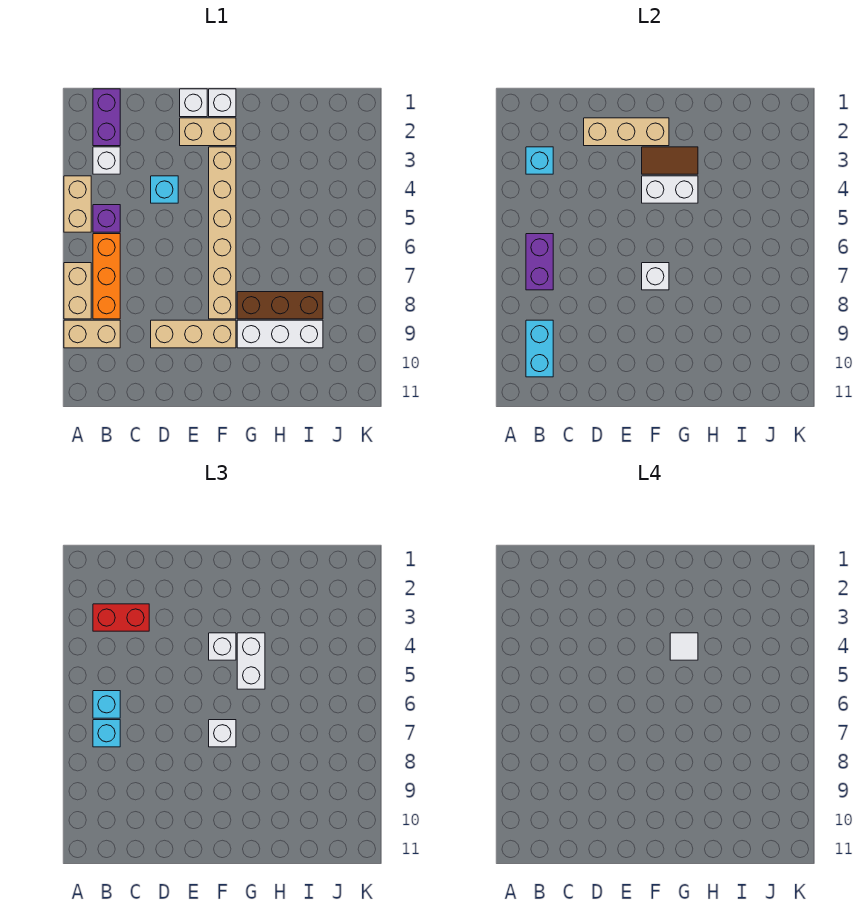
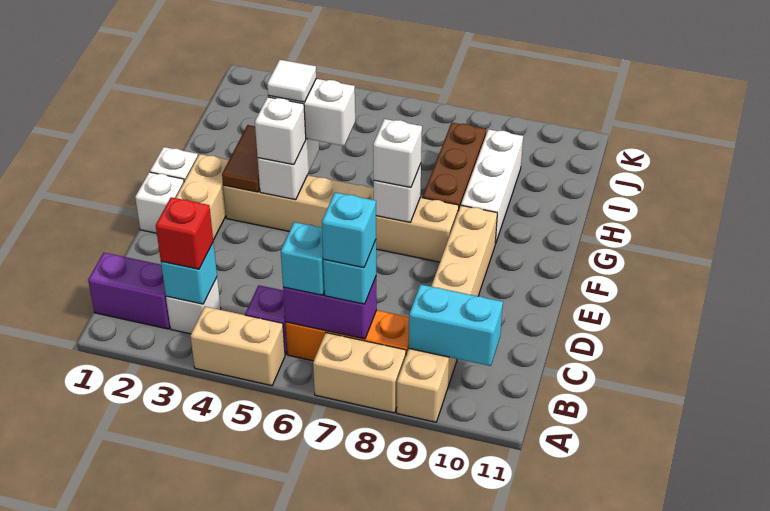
red brick B3:C3 level 3 -> red brick B3 level 3
tan brick D2:F2 level 2 -> none
cyan brick D4 level 1 -> cyan brick B7 level 4

